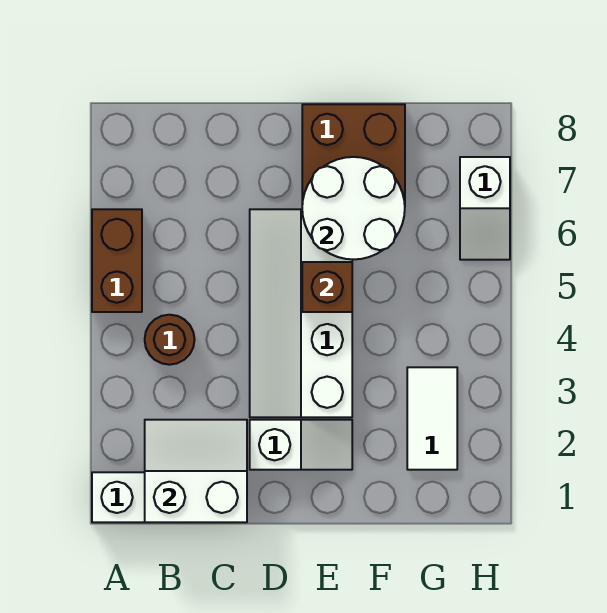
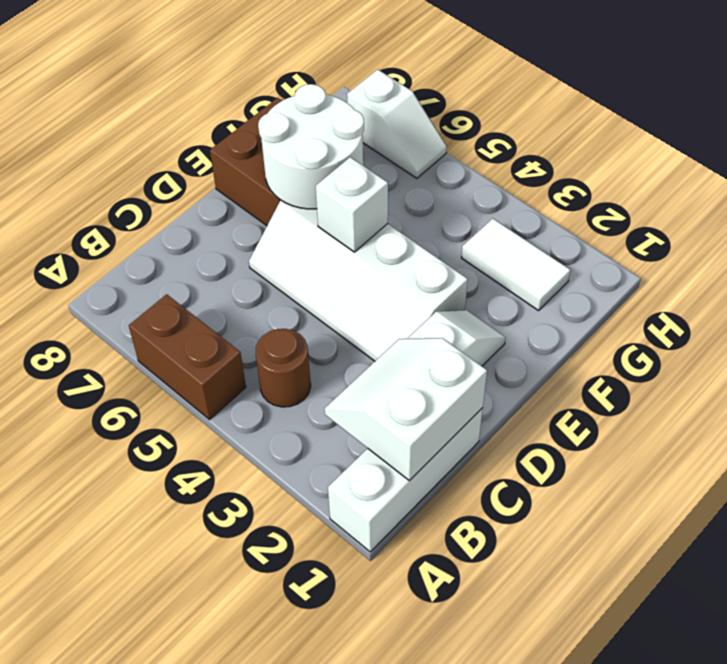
brown brick E5 level 2 -> white brick E5 level 2

